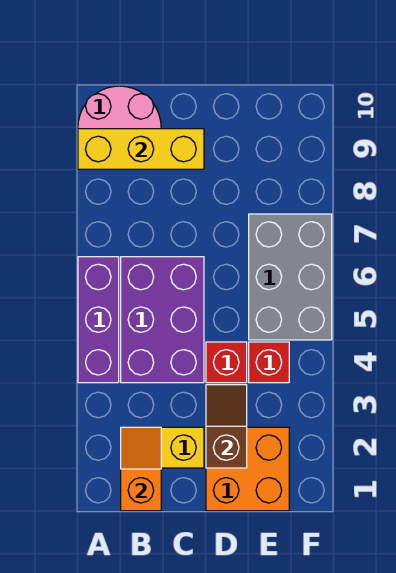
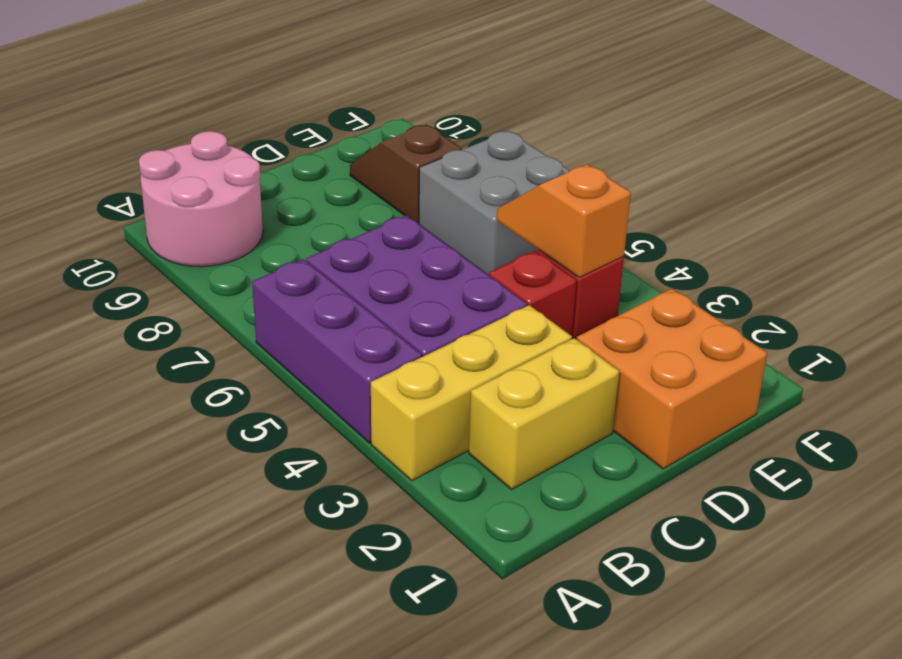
yellow brick A9:C9 level 2 -> yellow brick A3:C3 level 1
orange slope B1:B2 level 2 top 1 -> orange slope E4:E5 level 2 top 4
brown slope D2:D3 level 2 top 2 -> brown slope E8:E9 level 1 top 8
grey brick E5:F7 level 1 -> grey brick E6:F7 level 1

